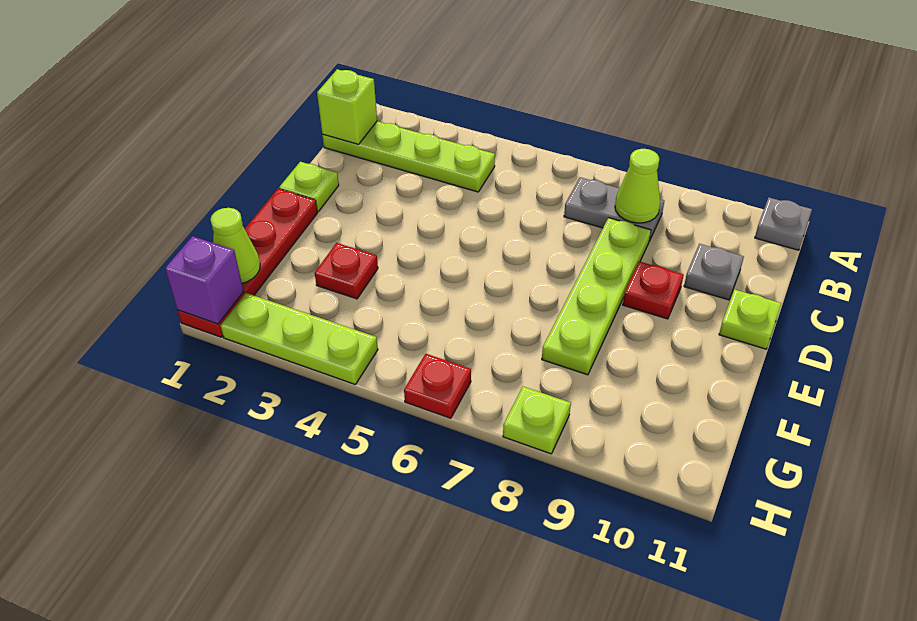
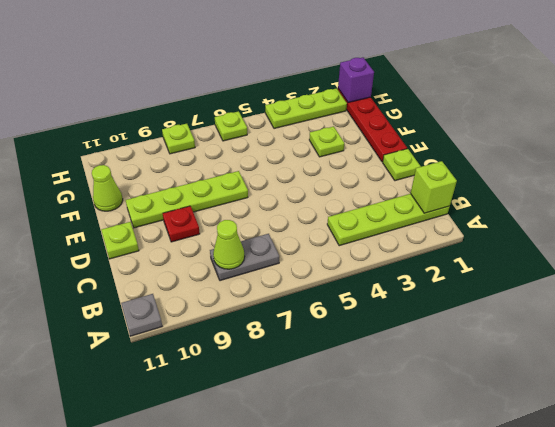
lime plate C8:F8 level 1 -> lime plate E7:E10 level 1
grey plate C10 level 1 -> none
red plate F3 level 1 -> lime plate F3 level 1
lime cone G1 level 2 -> lime cone F11 level 1
red plate H6 level 1 -> lime plate H6 level 1

